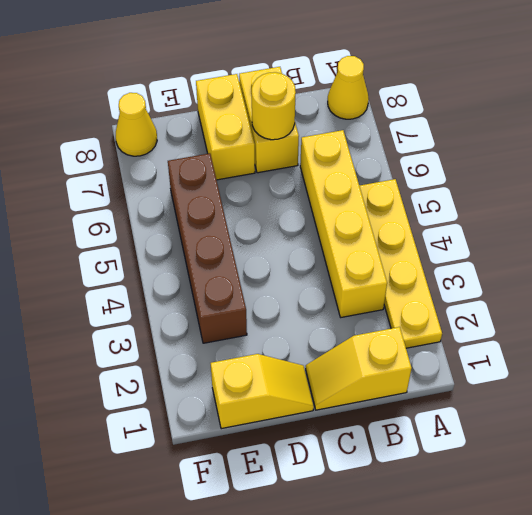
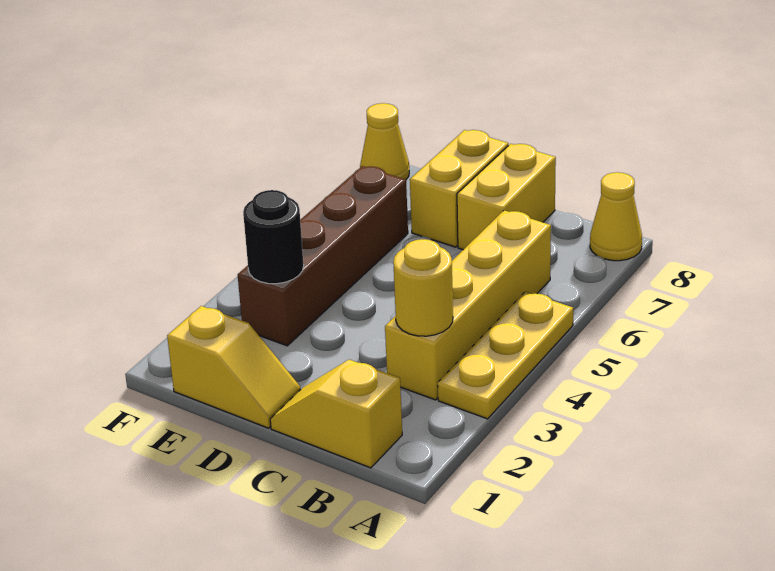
yellow plate A2:A5 level 1 -> yellow plate A3:A5 level 1
yellow round brick C7 level 2 -> yellow round brick B3 level 2
none -> black round brick E3 level 2

